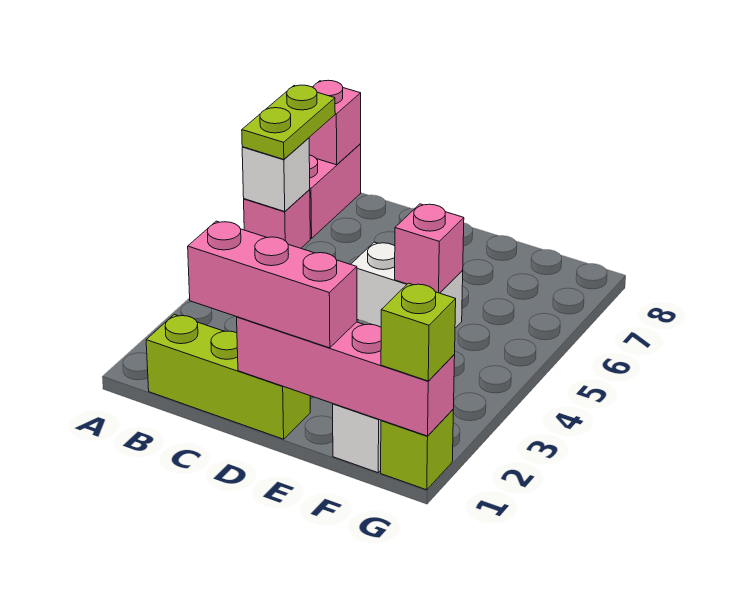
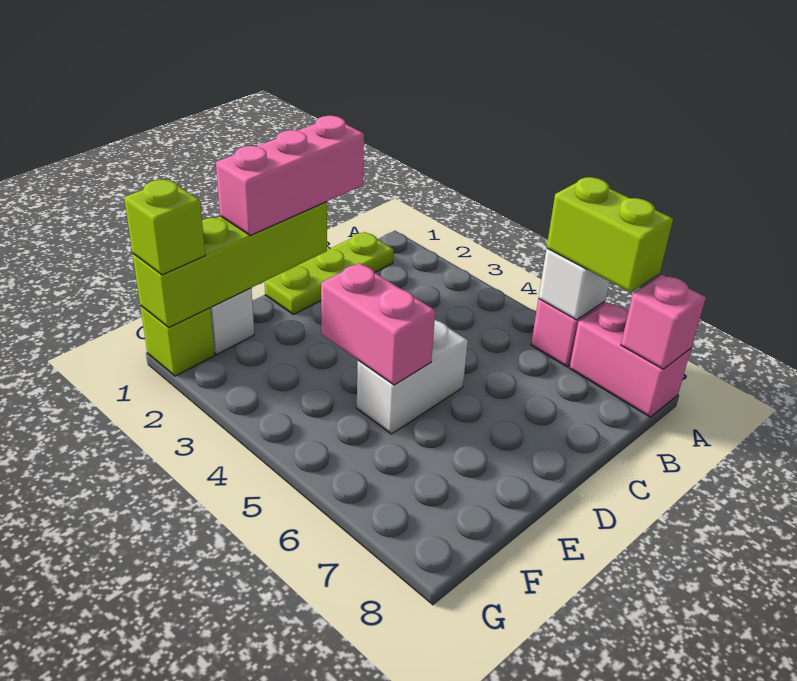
lime plate A6:A7 level 3 -> lime brick A6:A7 level 3
lime brick B1:D1 level 1 -> lime plate B1:D1 level 1
pink brick D1:G1 level 2 -> lime brick D1:G1 level 2
pink brick E5 level 2 -> pink brick E4:E5 level 2

